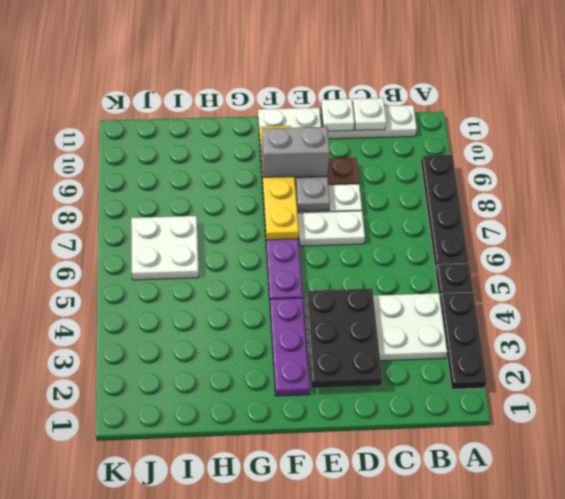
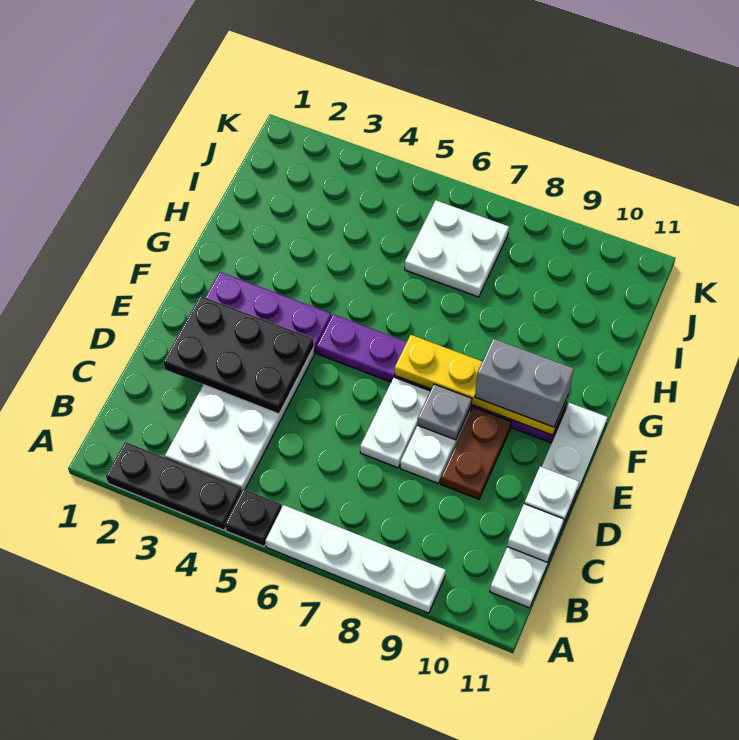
black plate A6:A9 level 1 -> white plate A6:A9 level 1
grey brick E9:F9 level 3 -> grey brick F9:F10 level 3

